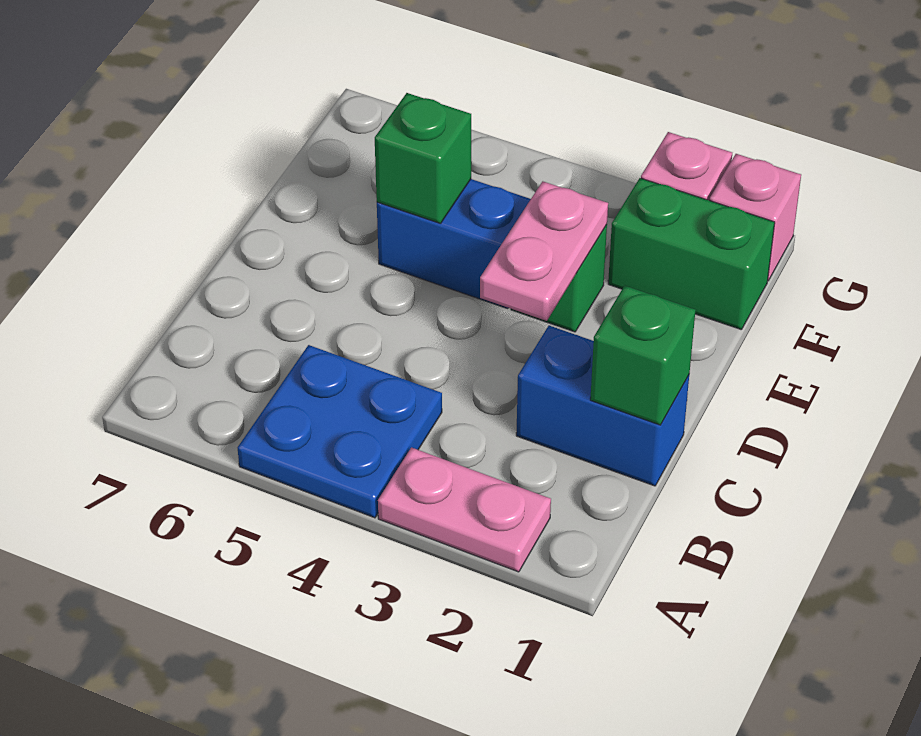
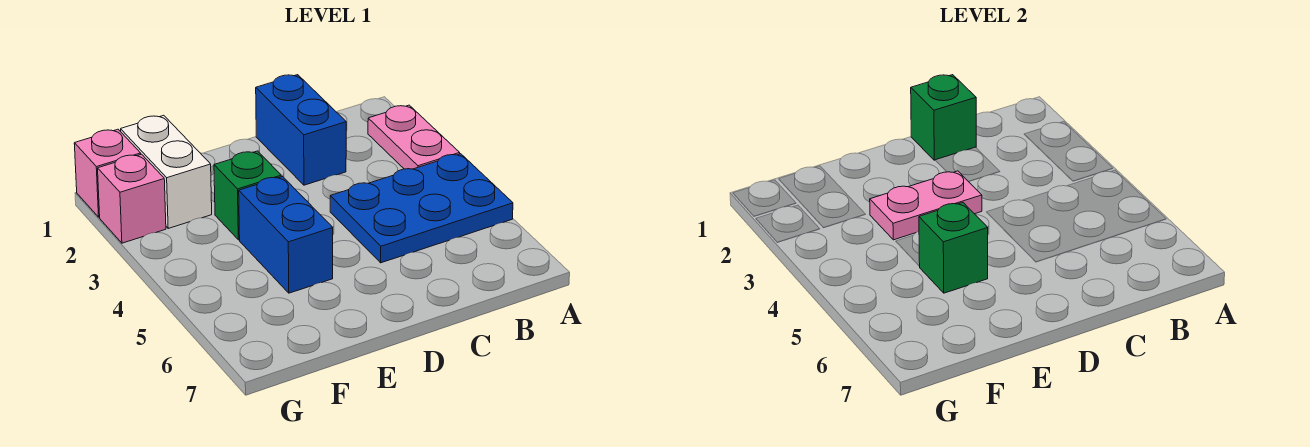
blue plate A4:B5 level 1 -> blue plate A4:C5 level 1
green brick F1:F2 level 1 -> white brick F1:F2 level 1

